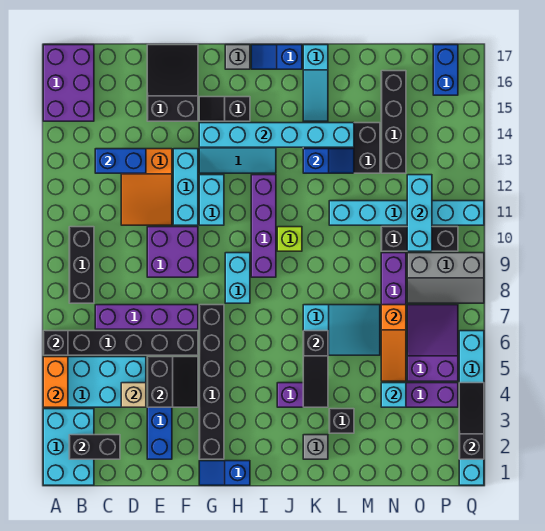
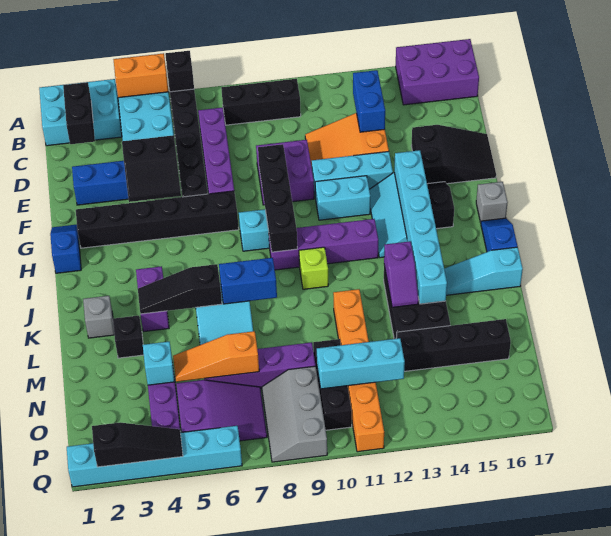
tan brick D4 level 2 -> none
none -> black brick F9:I9 level 2
blue slope K13:L13 level 2 top K -> purple slope K13:L13 level 2 top K
cyan brick L11:Q11 level 1 -> orange brick L11:Q11 level 1
blue brick P16:P17 level 1 -> blue brick K7:K8 level 2

